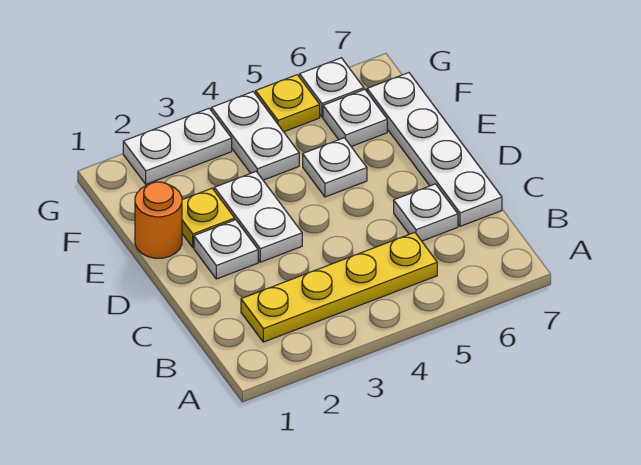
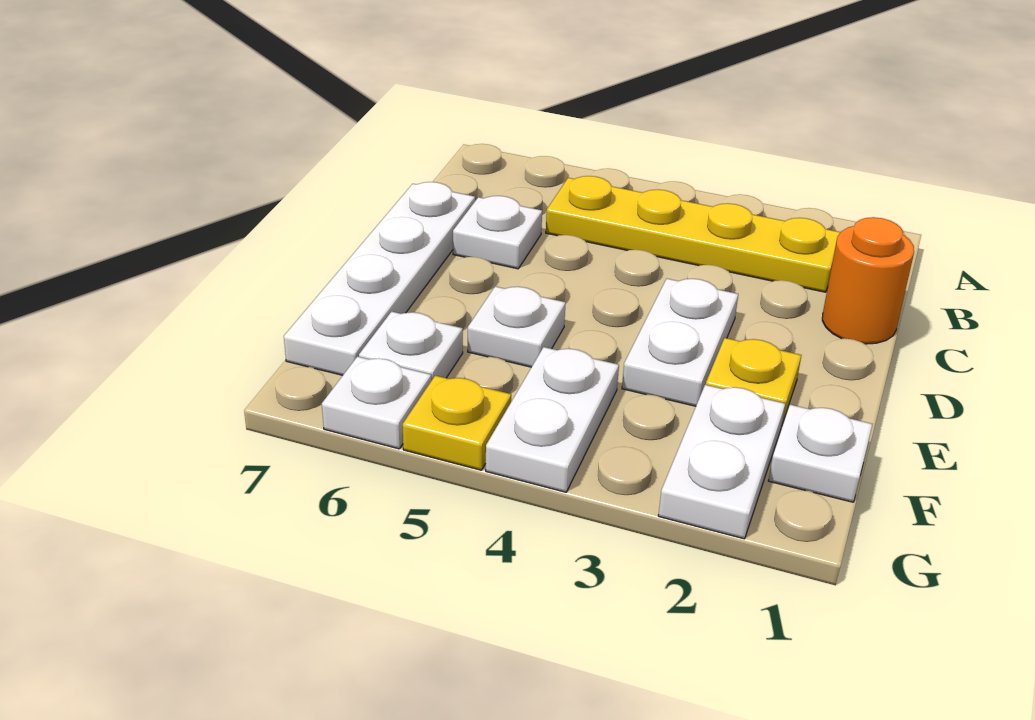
white plate D2 level 1 -> white plate F1 level 1
orange round brick E1 level 1 -> orange round brick C1 level 1
white plate G2:G3 level 1 -> white plate F2:G2 level 1

